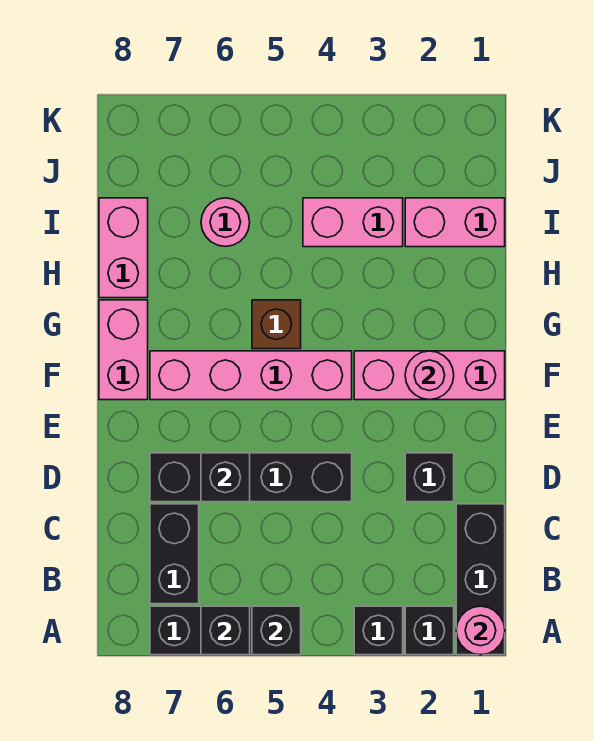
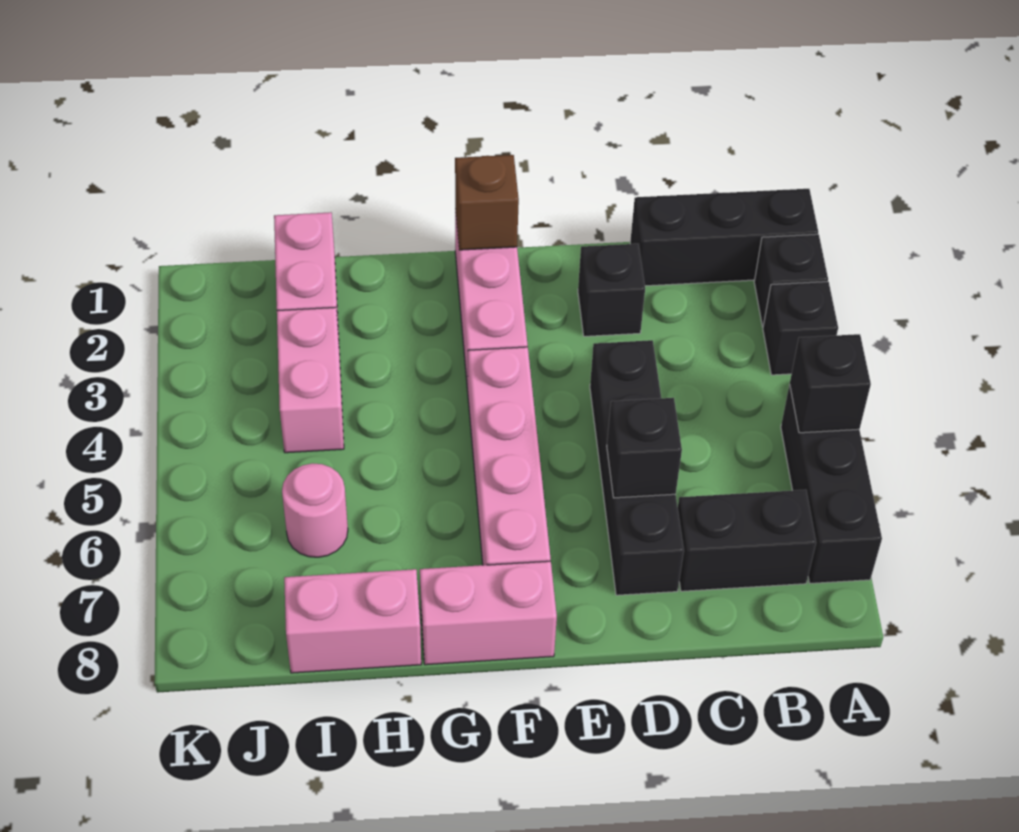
pink round brick A1 level 2 -> none
black brick A6 level 2 -> none
pink round brick F2 level 2 -> none
brown brick G5 level 1 -> brown brick F1 level 2

